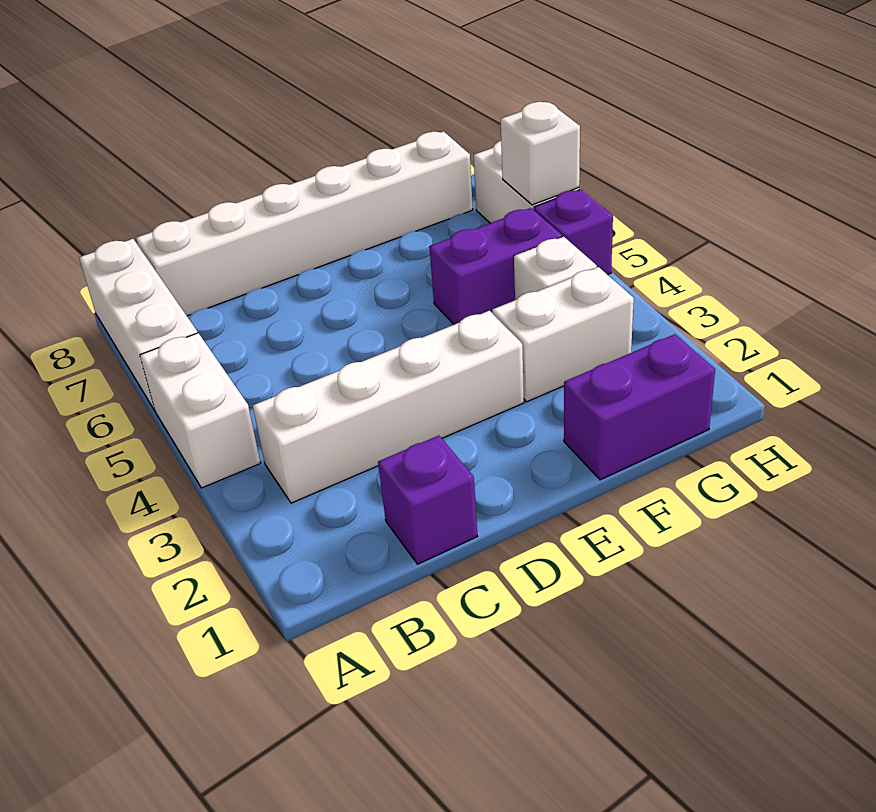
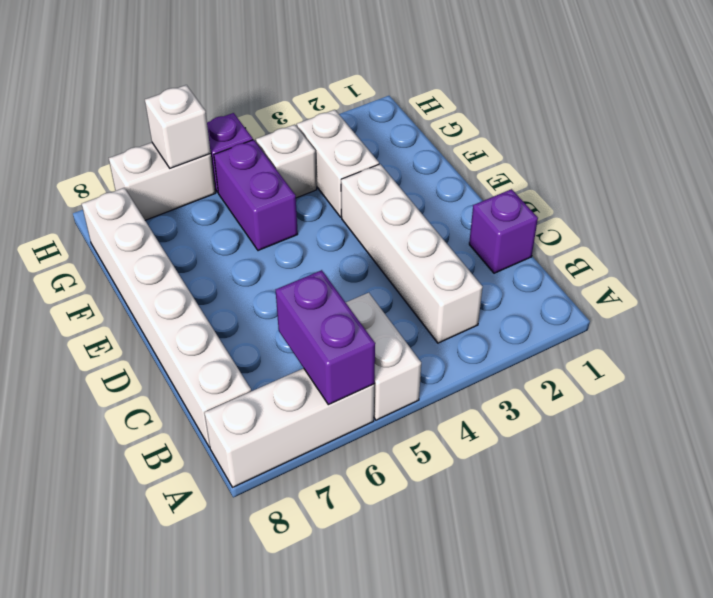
white brick A4:A5 level 1 -> white brick A5:B5 level 1
purple brick F1:G1 level 1 -> purple brick A6:B6 level 2

